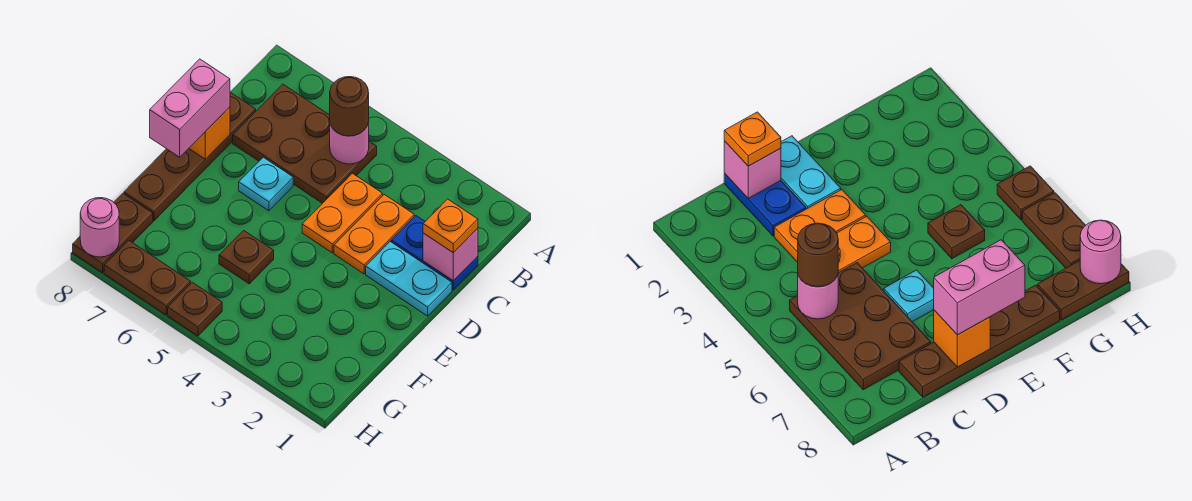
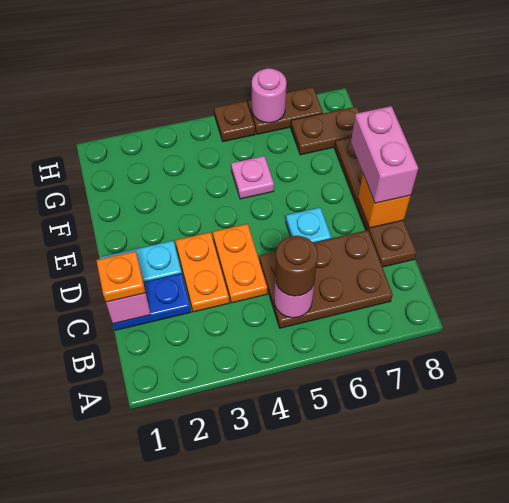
brown plate F5 level 1 -> pink plate F5 level 1
brown plate G8:H8 level 1 -> brown plate G7:G8 level 1
pink round brick H8 level 2 -> pink round brick H6 level 2

